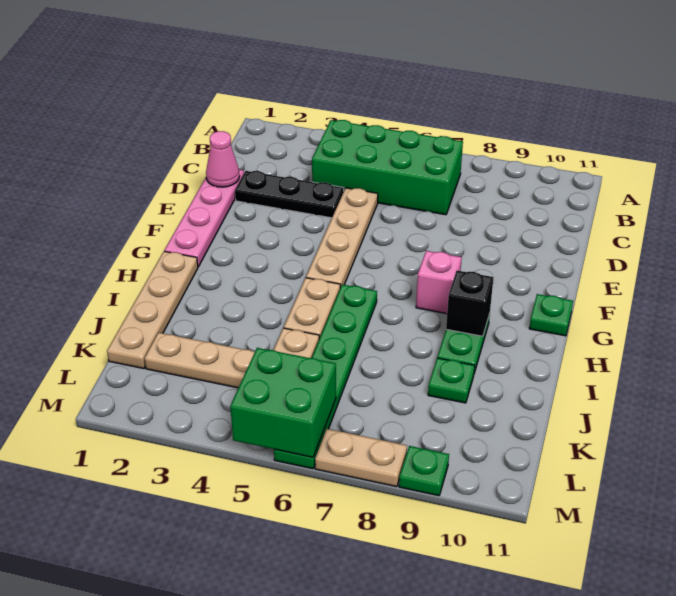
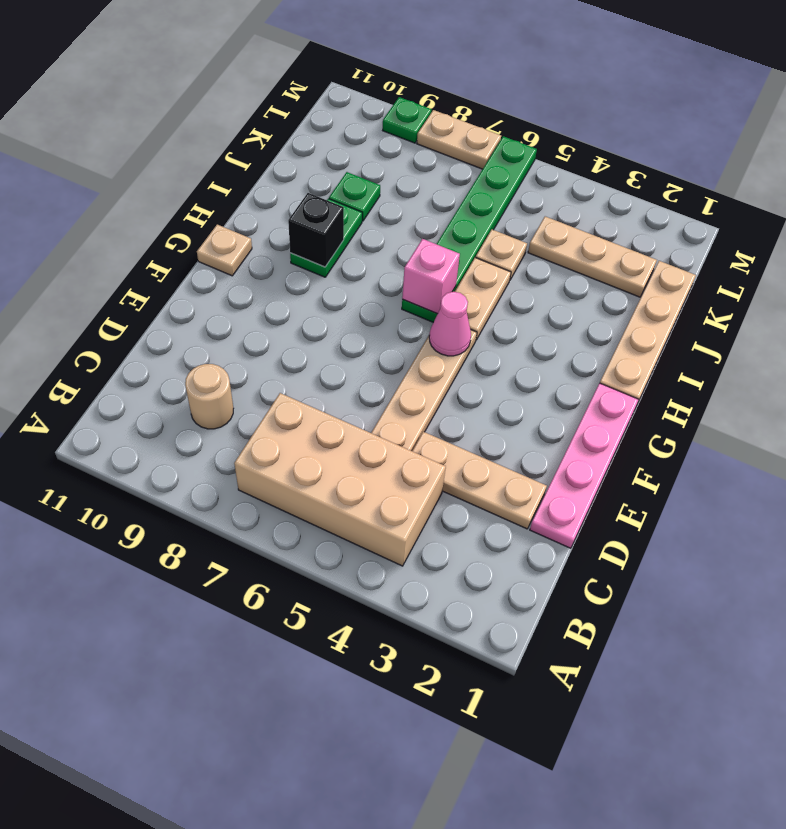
green brick B4:C7 level 1 -> tan brick B4:C7 level 1
none -> tan round brick C9 level 1
pink cone D1 level 2 -> pink cone G5 level 2
black plate D2:D4 level 1 -> tan plate D2:D4 level 1
pink brick G8 level 1 -> pink brick H6 level 2
green plate G11 level 1 -> tan plate G11 level 1
green brick L5:M6 level 2 -> none

